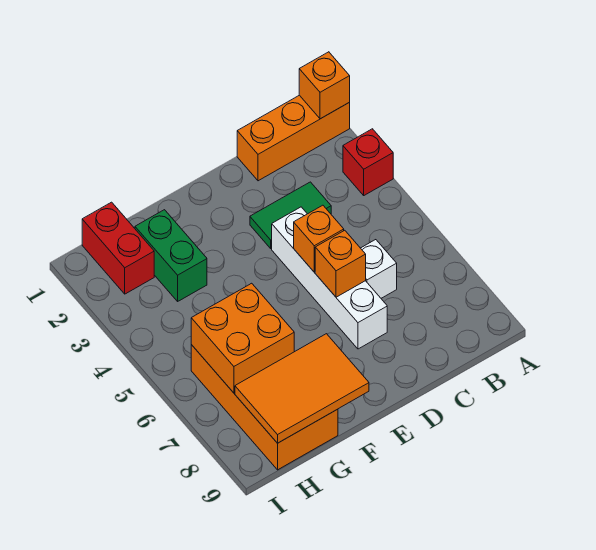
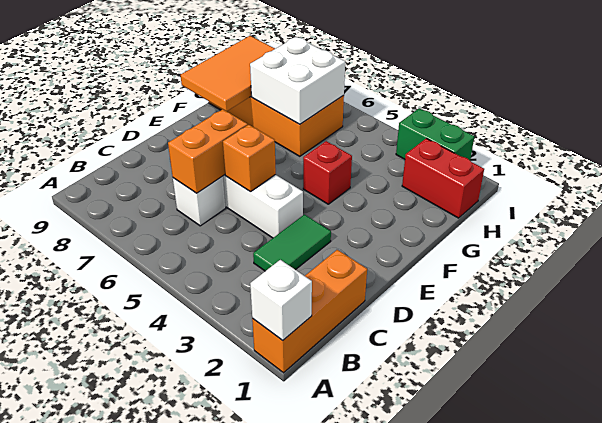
orange brick A1 level 2 -> white brick A1 level 2
red brick A3 level 1 -> red brick F4 level 1
orange brick D6 level 2 -> orange brick C6:D6 level 2
green brick G2:G3 level 1 -> green brick I2:I3 level 1
orange brick G6:H7 level 2 -> white brick G6:H7 level 2

